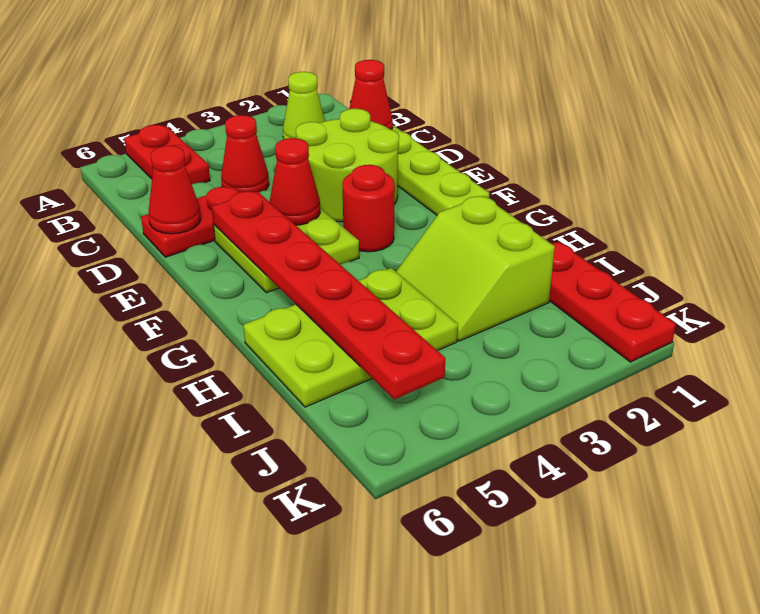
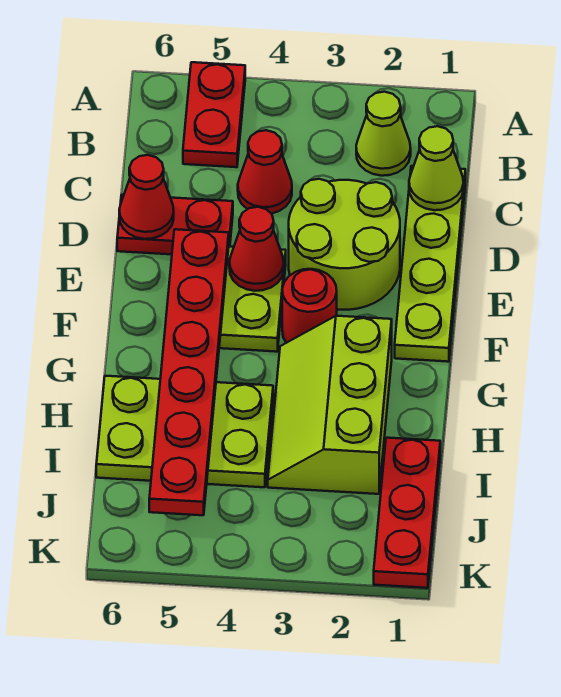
red cone C1 level 2 -> lime cone C1 level 2
lime slope H2:I3 level 1 top 2 -> lime slope G2:I3 level 1 top 2

